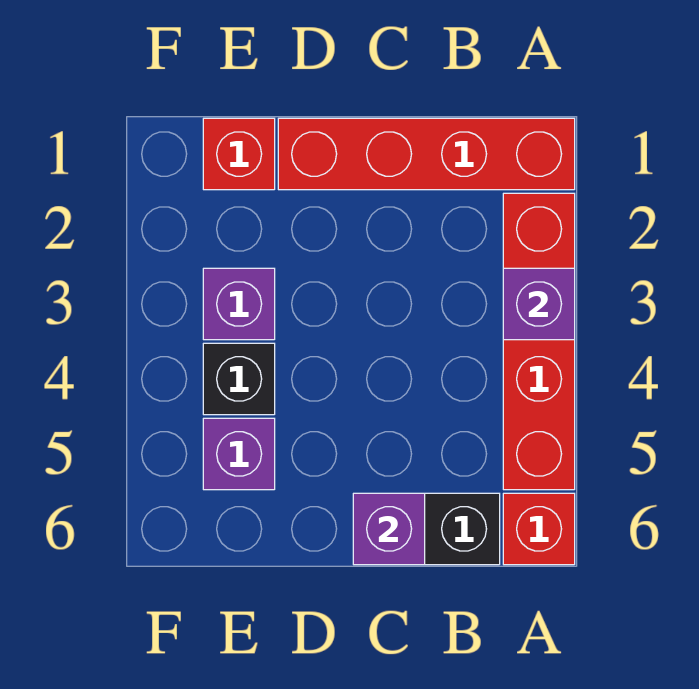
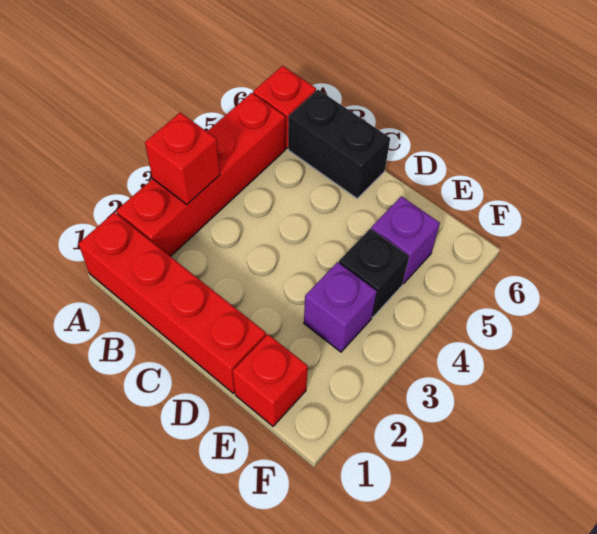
purple brick A3 level 2 -> red brick A3 level 2
purple brick C6 level 2 -> none

